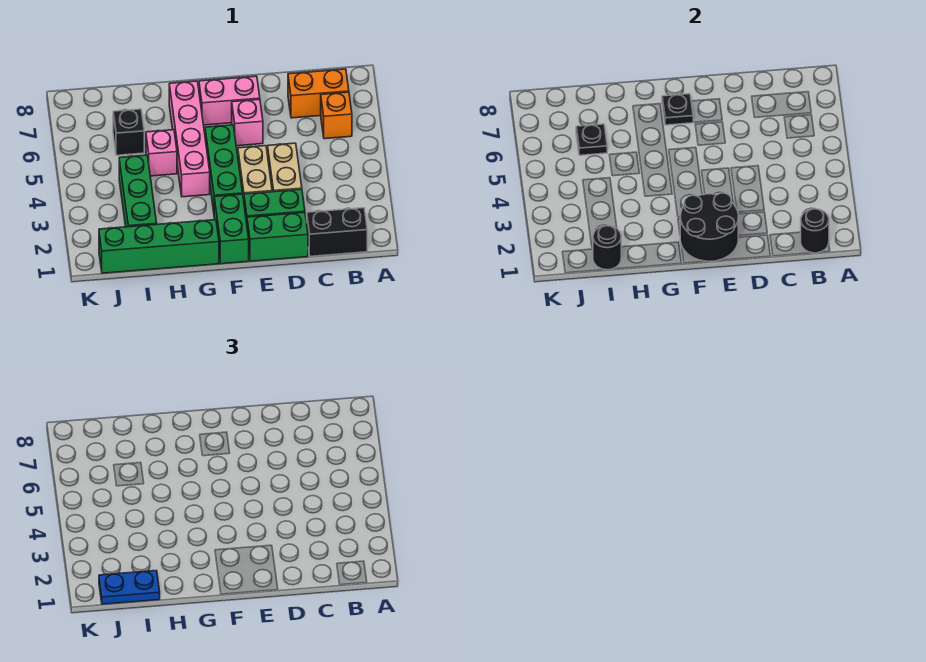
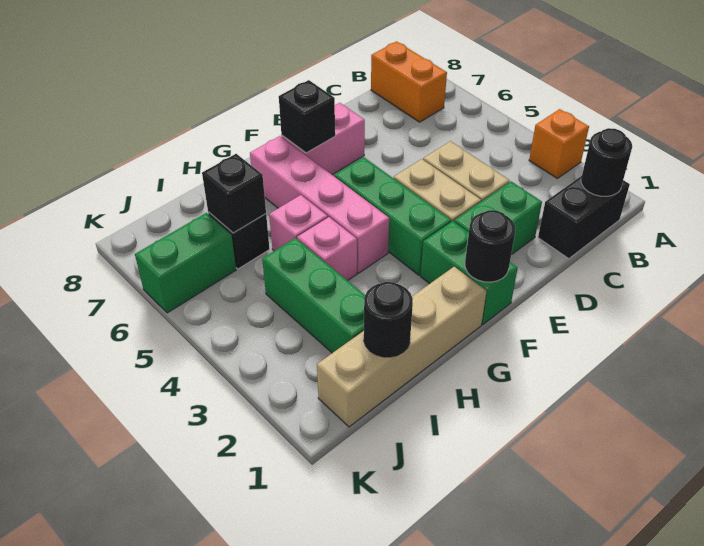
orange brick B6 level 1 -> orange brick A3 level 1
orange brick B7:C7 level 1 -> orange brick B7:B8 level 1
green brick D1:E1 level 1 -> green brick J6:K6 level 1
black round brick E1:F2 level 2 -> black round brick F1 level 2
pink brick E6 level 1 -> pink brick H4 level 1
black plate F7 level 2 -> black brick F7 level 2
green brick G1:J1 level 1 -> tan brick G1:J1 level 1
blue plate I1:J1 level 3 -> none
black plate I6 level 2 -> black brick I6 level 2

